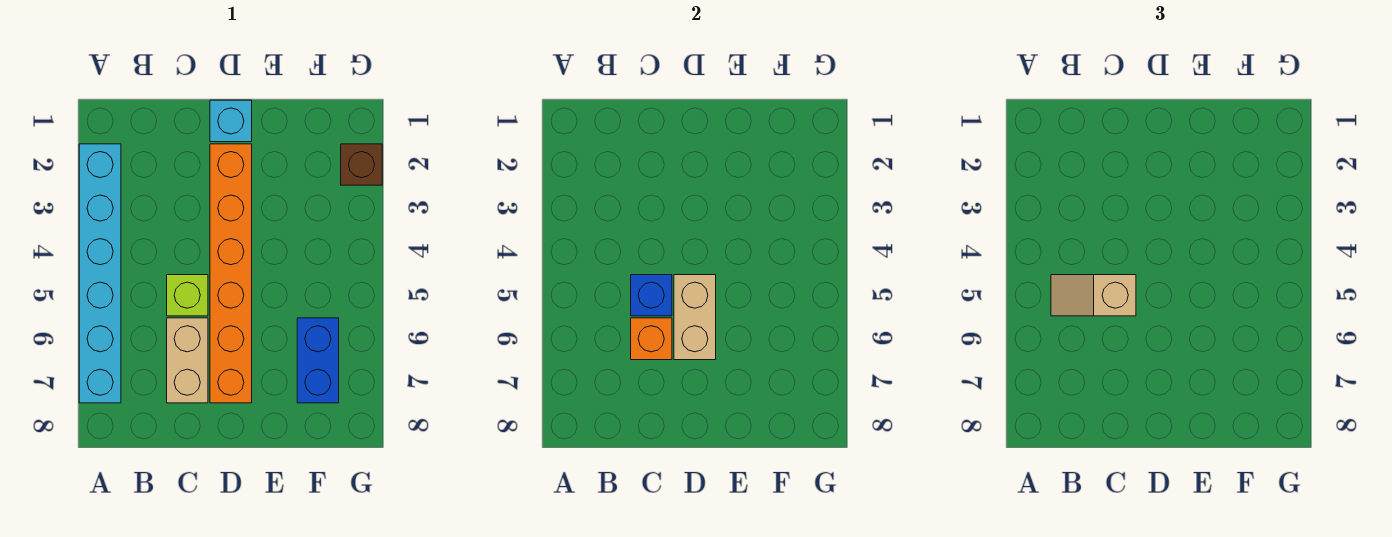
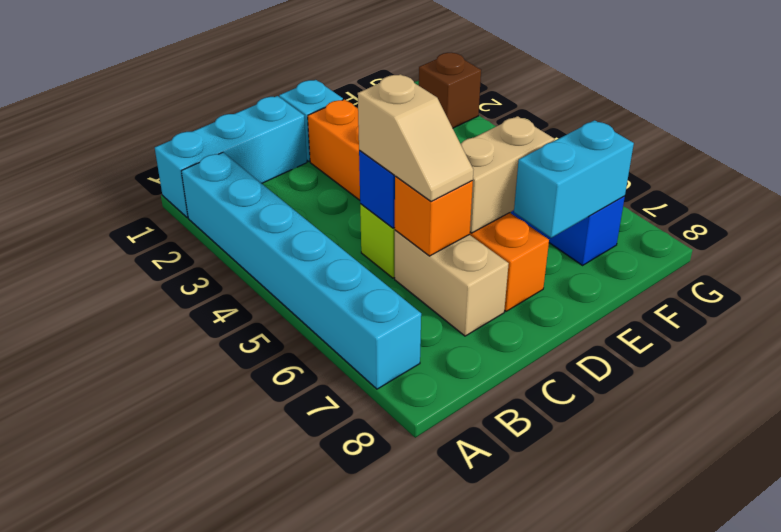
none -> cyan brick A1:C1 level 1
tan slope B5:C5 level 3 top C -> tan slope C5:C6 level 3 top 5
tan brick D5:D6 level 2 -> tan brick D6:E6 level 2
none -> cyan brick E7:F7 level 2

